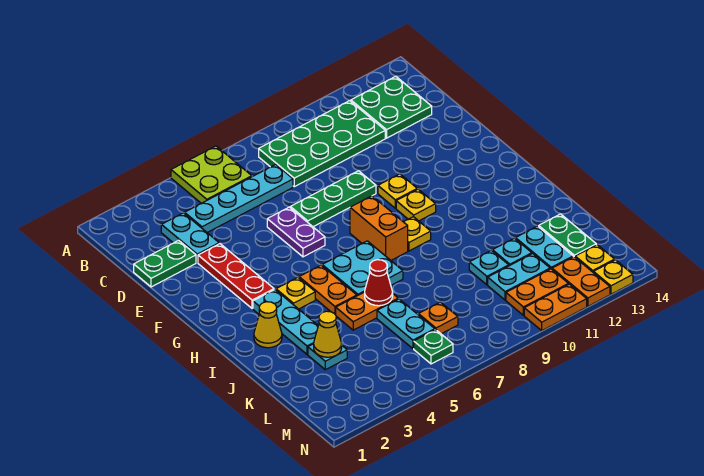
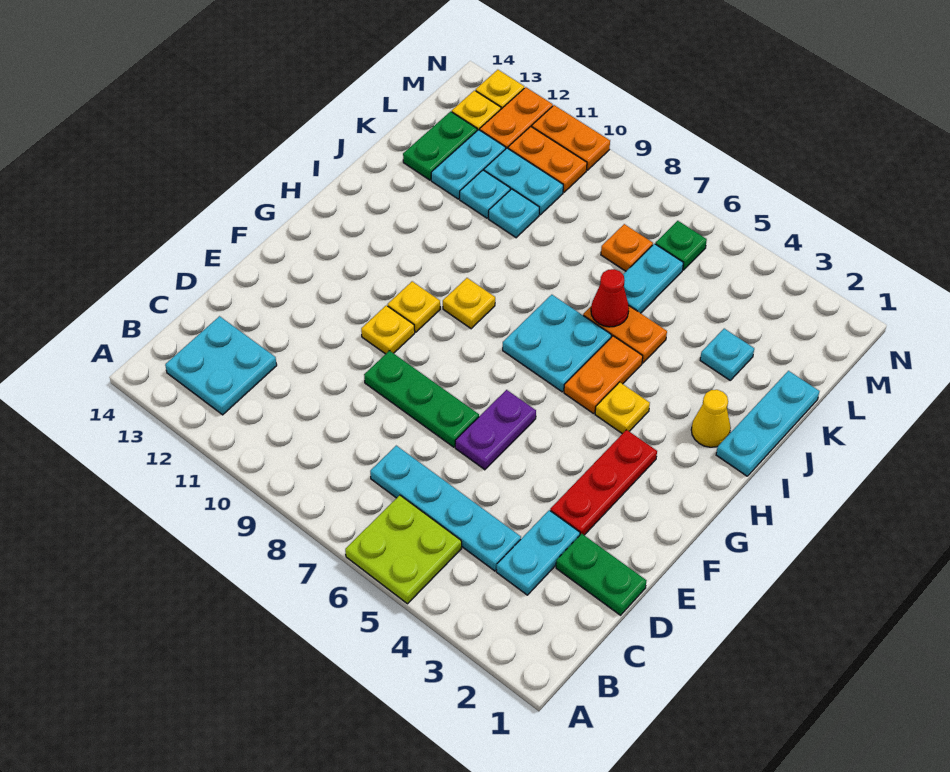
green plate B8:C11 level 1 -> none
green plate B12:C13 level 1 -> cyan plate B12:C13 level 1
orange brick G8:H8 level 1 -> none
cyan plate H3:J3 level 1 -> cyan plate I1:K1 level 1
yellow cone K3 level 2 -> none

